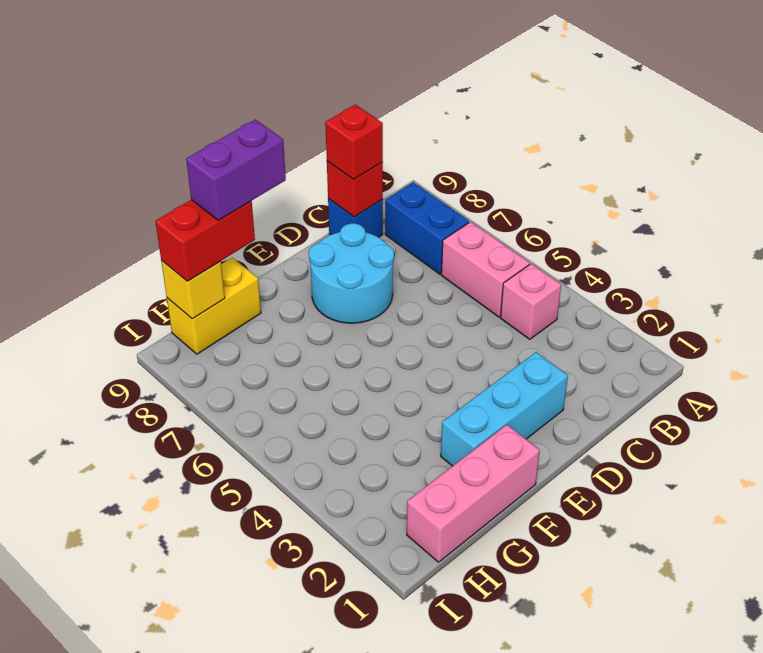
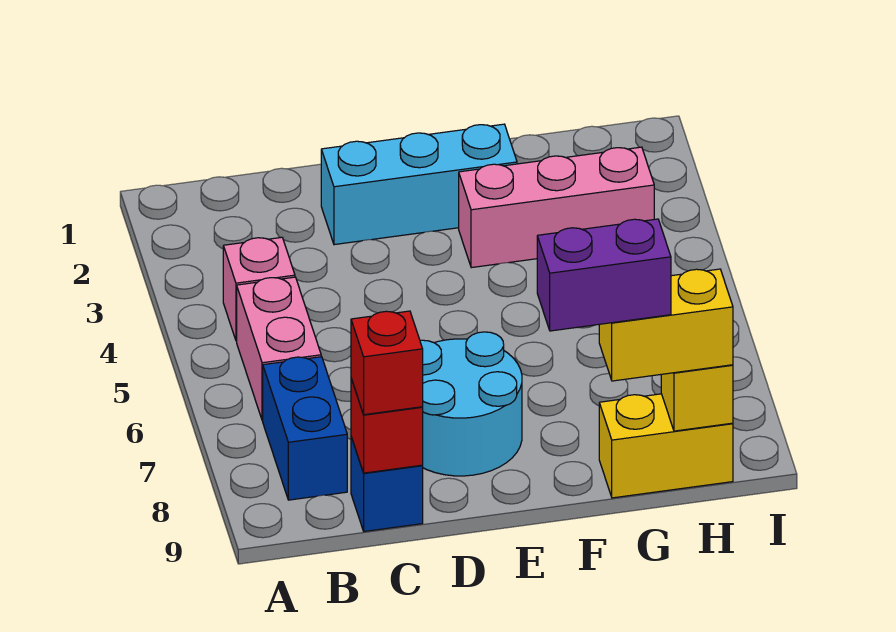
pink brick F1:H1 level 1 -> pink brick F3:H3 level 1
red brick G9:H9 level 3 -> yellow brick G9:H9 level 3

